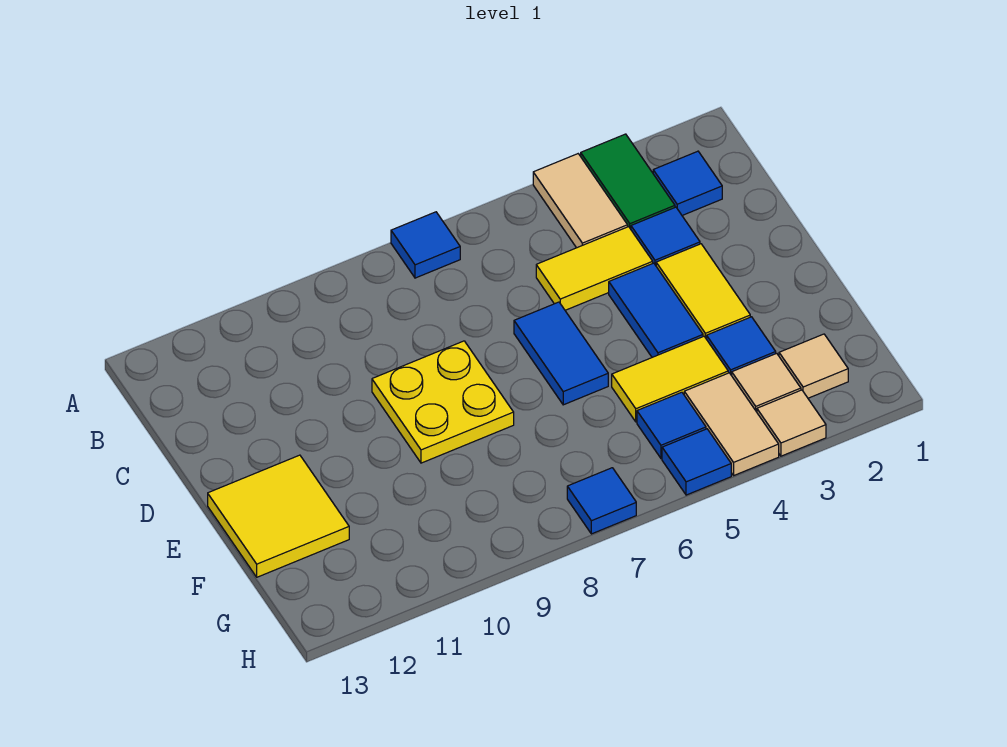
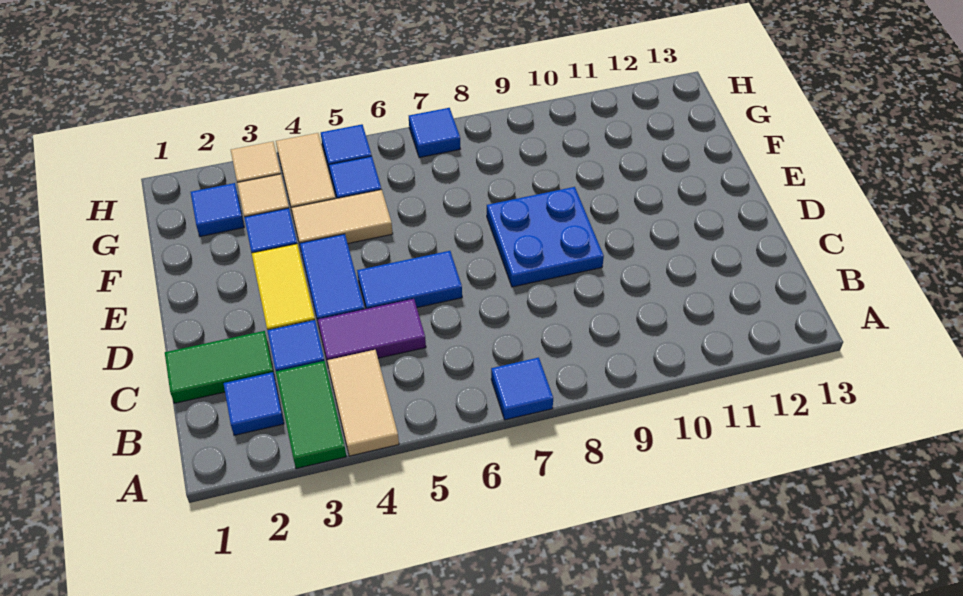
none -> green tile C1:C2 level 1
yellow tile C4:C5 level 1 -> purple tile C4:C5 level 1
blue tile D6:E6 level 1 -> blue tile D5:D6 level 1
yellow plate D8:E9 level 1 -> blue plate D8:E9 level 1
yellow tile E12:F13 level 1 -> none
yellow tile F4:F5 level 1 -> tan tile F4:F5 level 1
tan tile G2 level 1 -> blue tile G2 level 1

